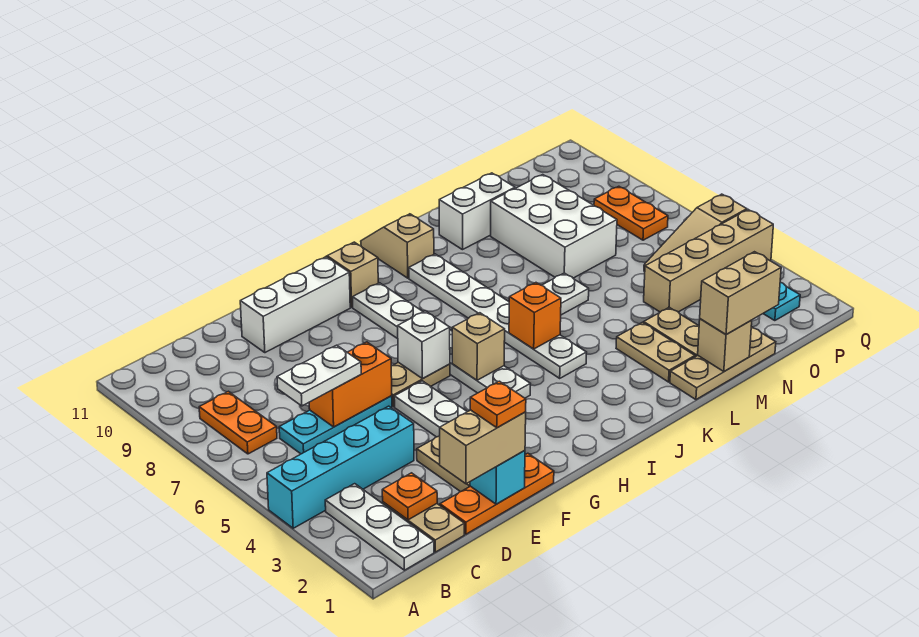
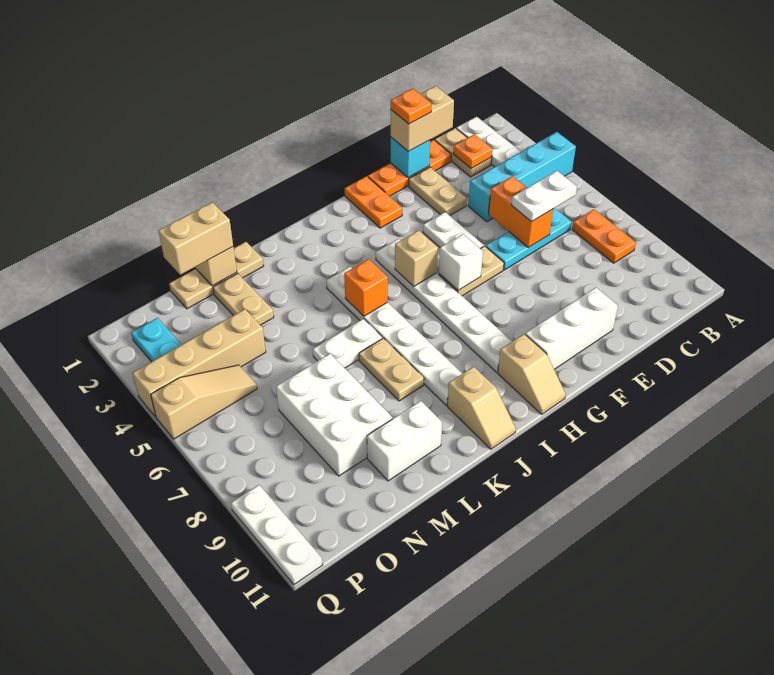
orange brick D6:E6 level 2 -> orange brick D5:D6 level 2
tan plate L2:L3 level 1 -> tan plate K7:K8 level 1
orange plate P7:P8 level 1 -> orange plate G1:G2 level 1
none -> white plate Q9:Q11 level 1

